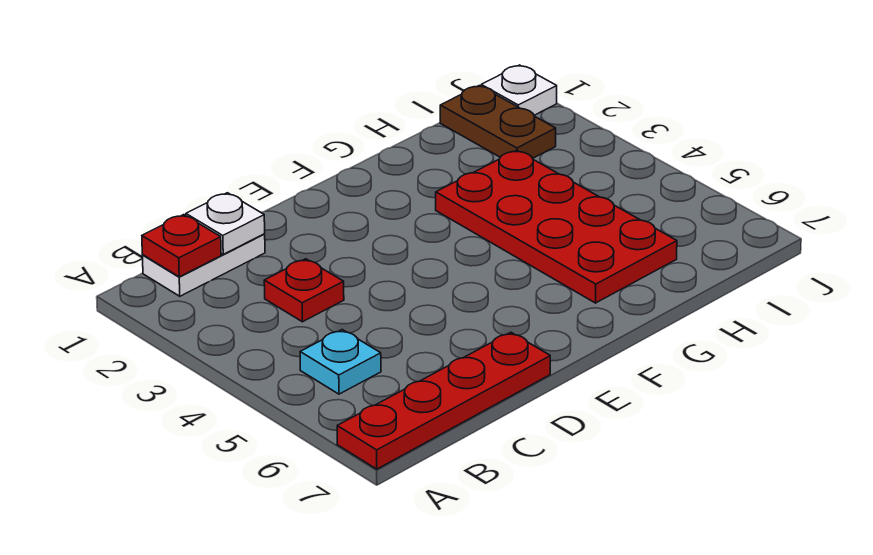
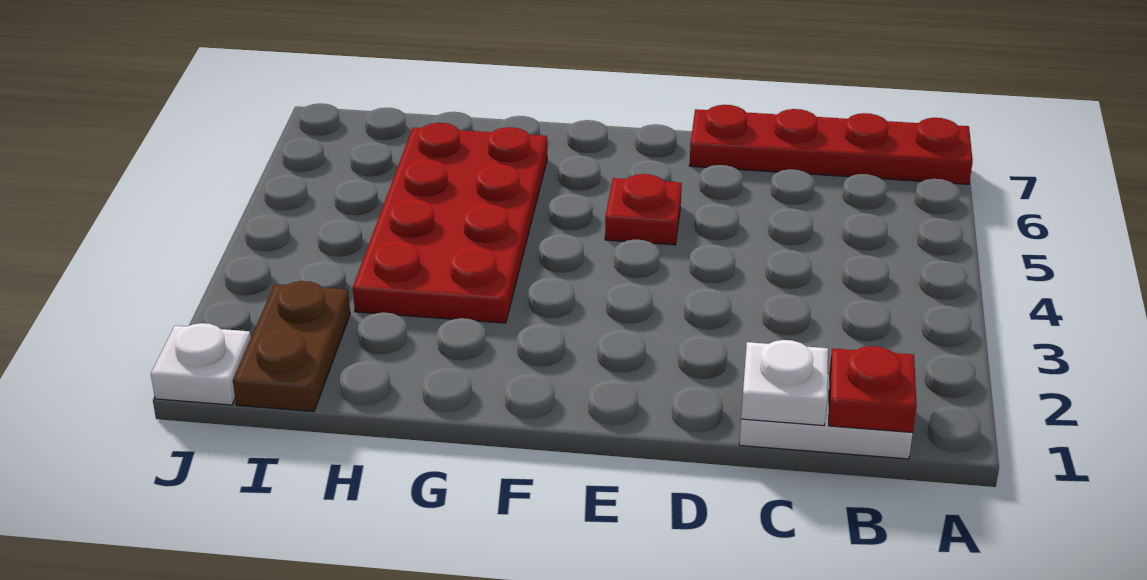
cyan plate B5 level 1 -> none
red plate C3 level 1 -> red plate E5 level 1

